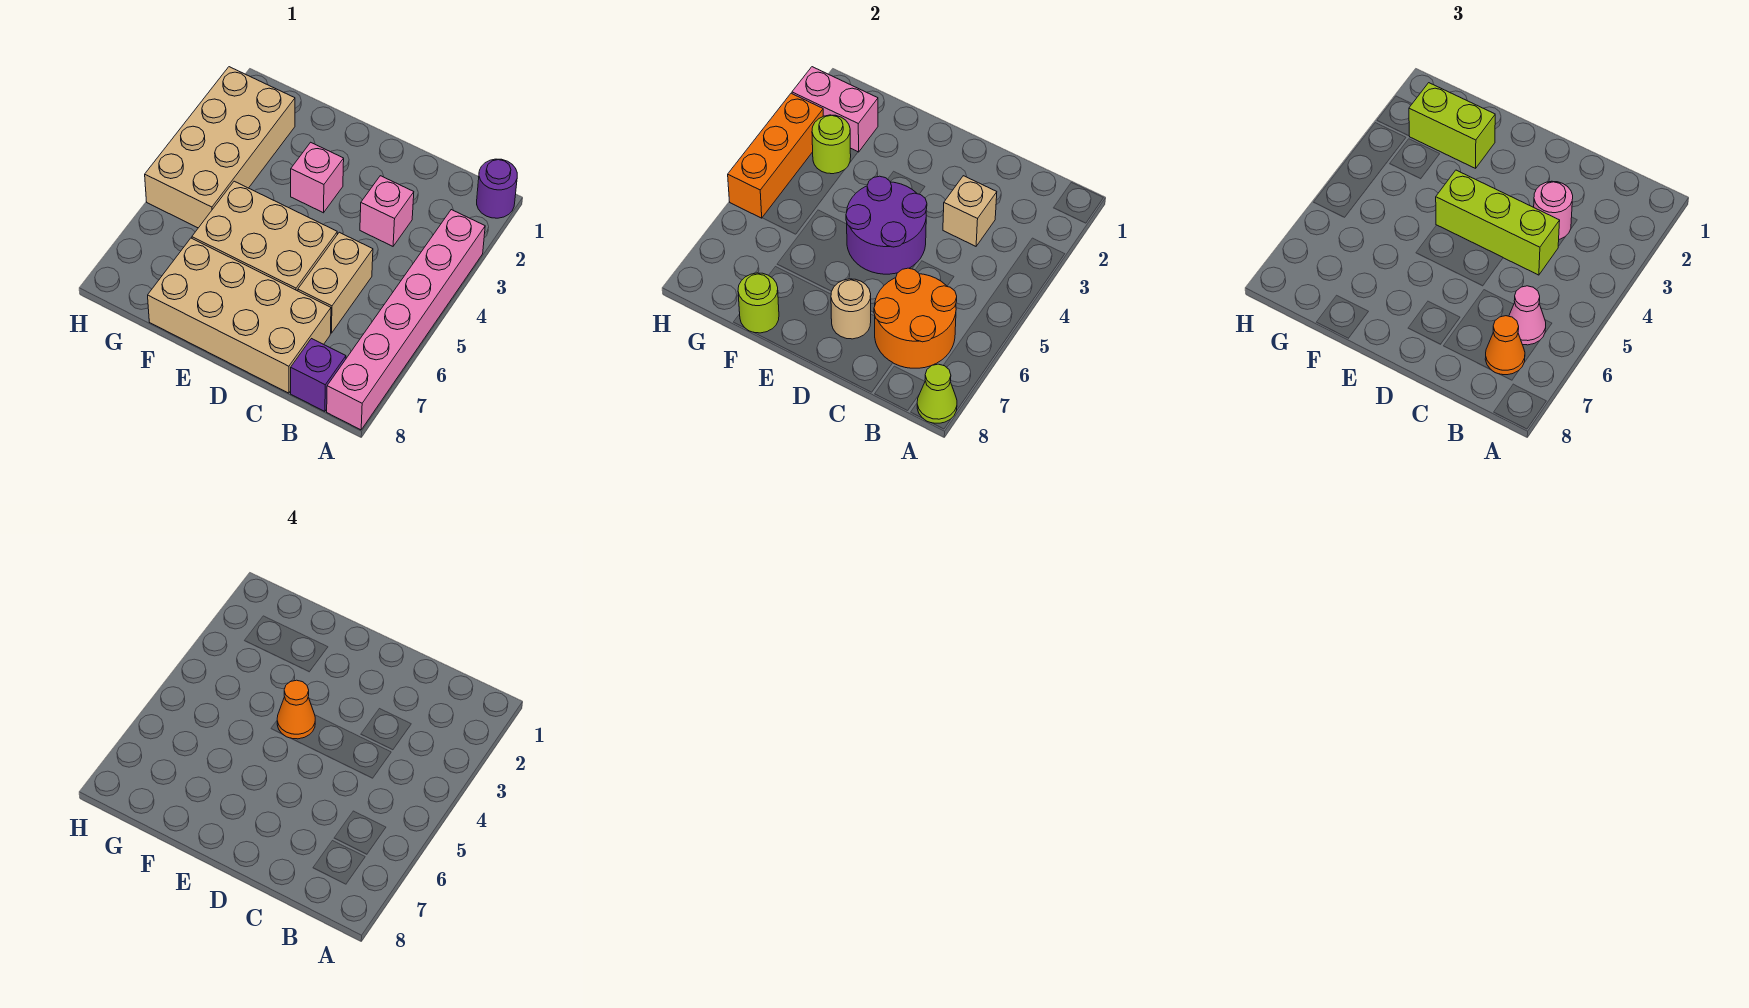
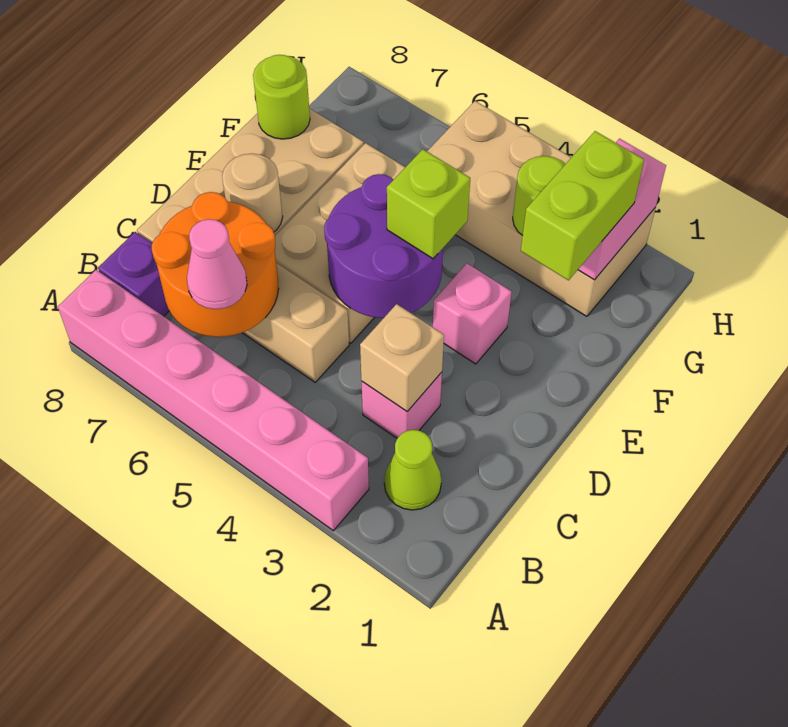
purple round brick A1 level 1 -> none
lime cone A8 level 2 -> lime cone B2 level 1
orange cone B7 level 3 -> none
pink round brick C3 level 3 -> none
lime brick C4:E4 level 3 -> lime brick E4 level 3
orange cone E4 level 4 -> none
orange brick H3:H5 level 2 -> none

